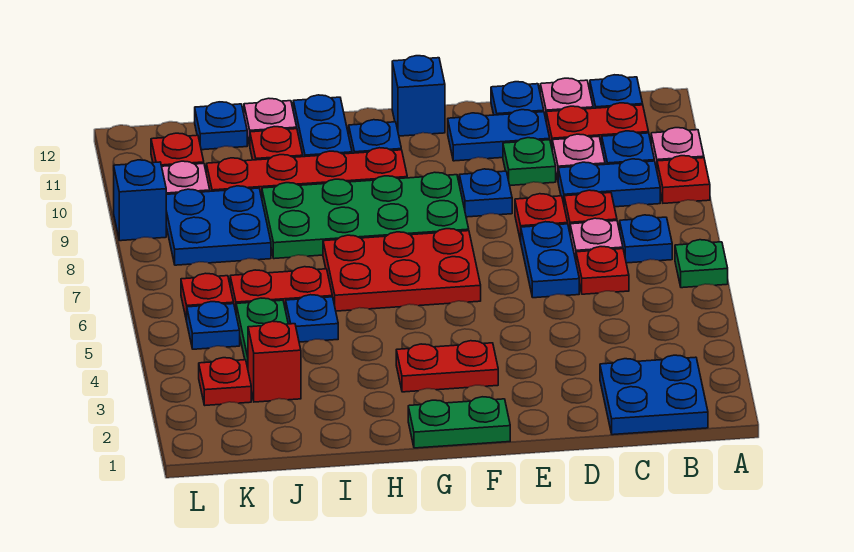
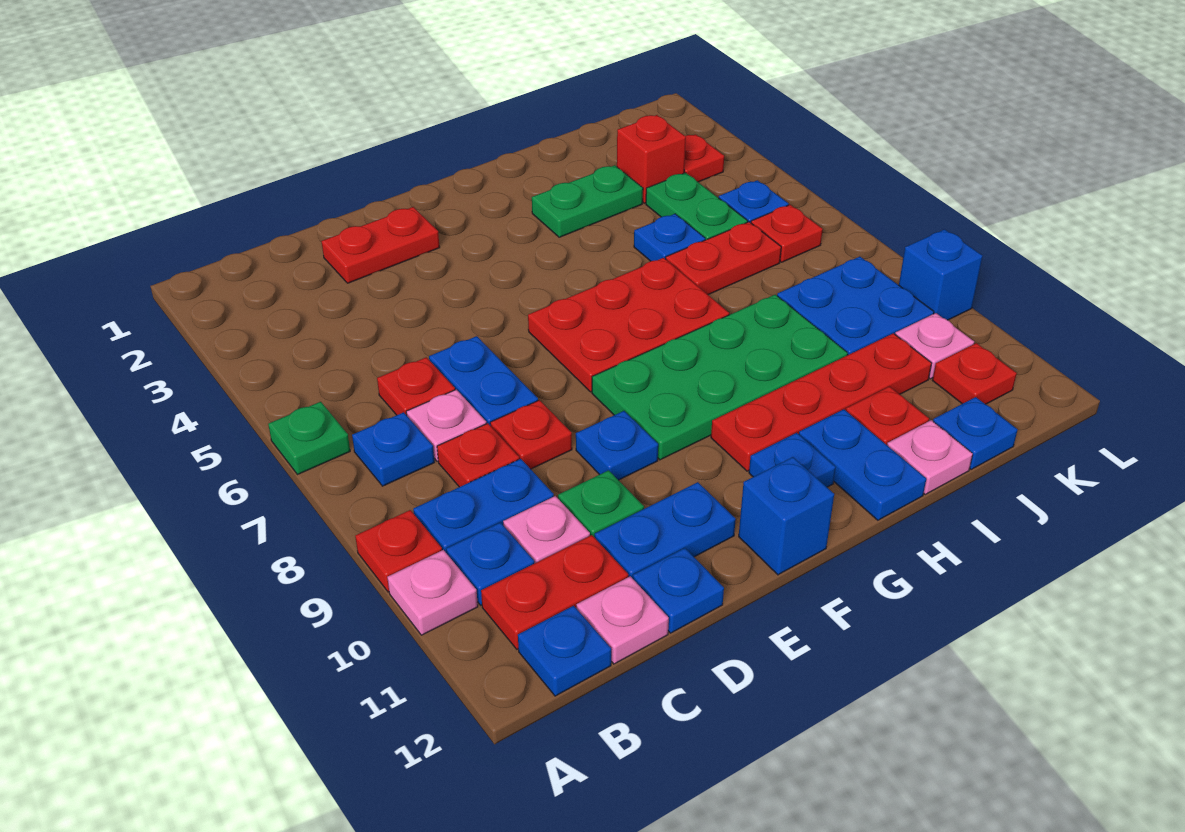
blue plate B1:C2 level 1 -> none
green plate F1:G1 level 1 -> green plate H3:I3 level 1
red plate F3:G3 level 1 -> red plate D2:E2 level 1

